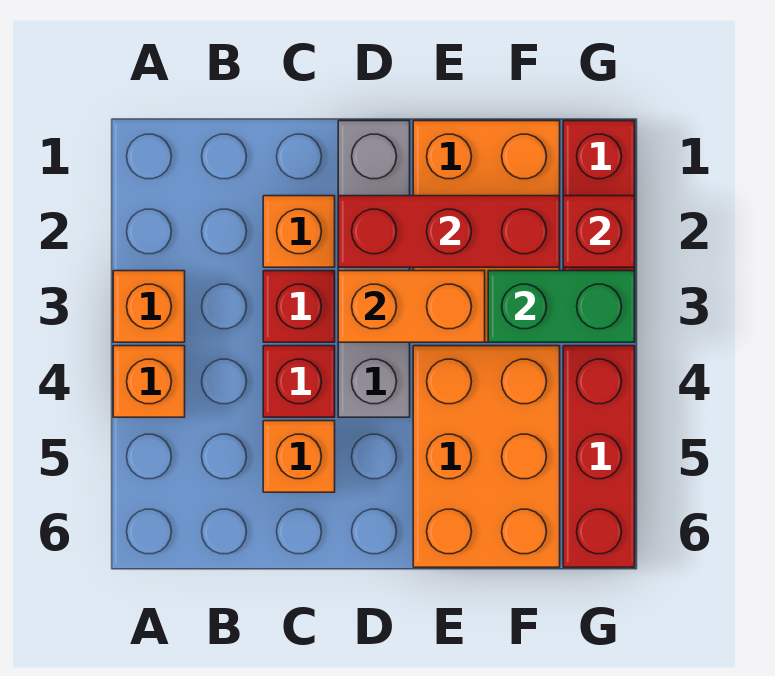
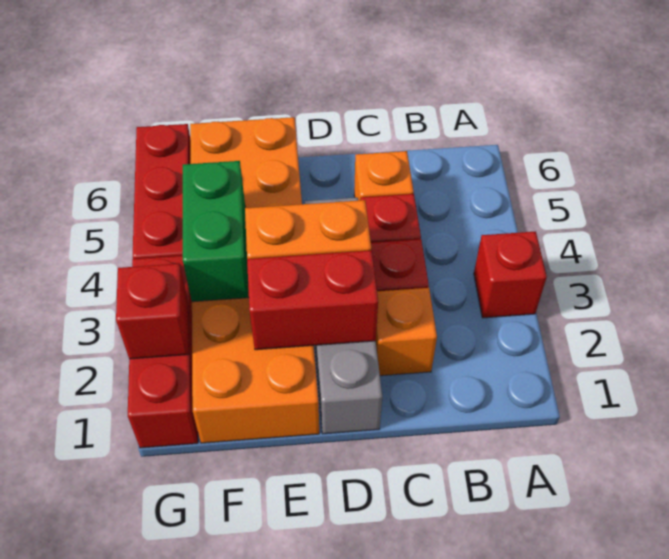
orange brick A3 level 1 -> red brick A3 level 1
orange brick A4 level 1 -> none
red brick D2:F2 level 2 -> red brick D2:E2 level 2
green brick F3:G3 level 2 -> green brick F3:F4 level 2

